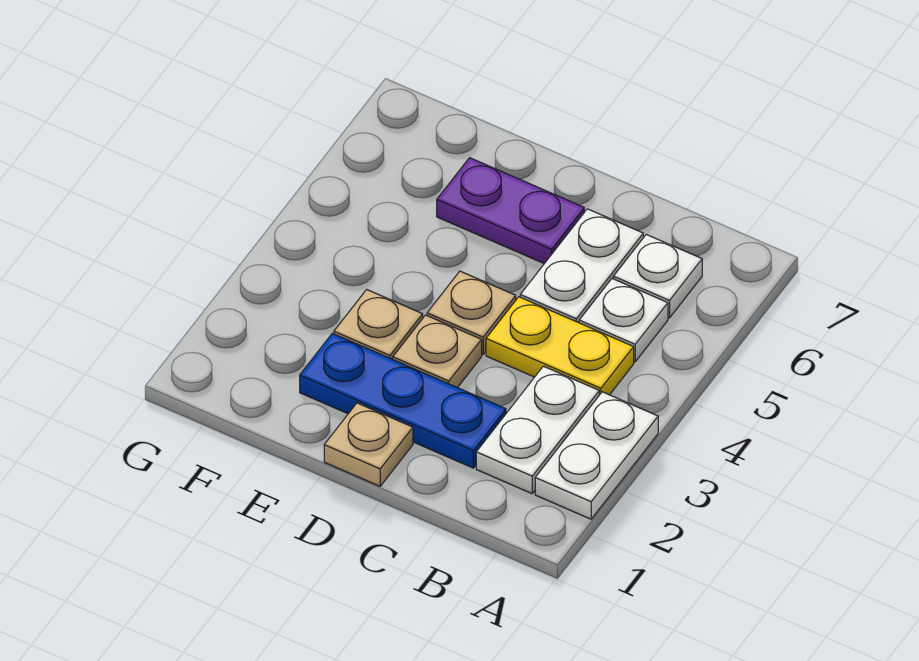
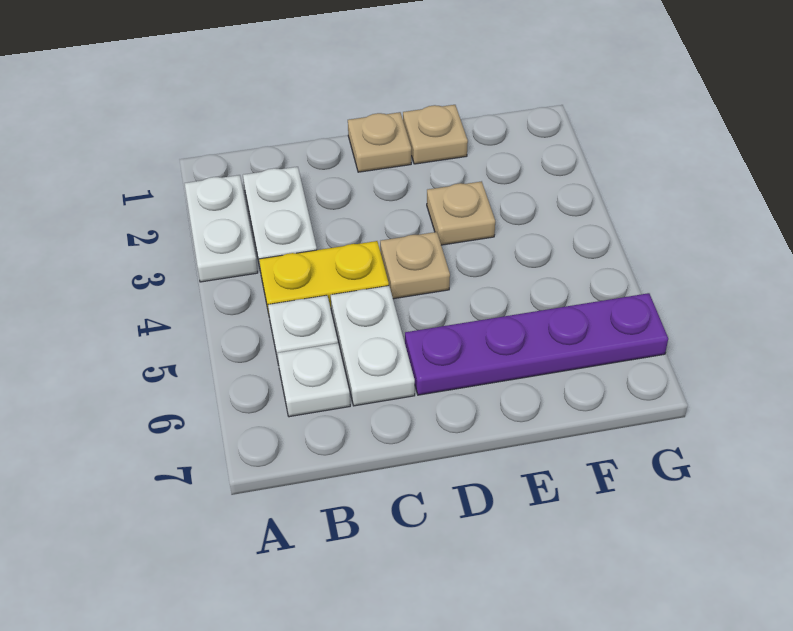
blue plate C2:E2 level 1 -> none
tan plate D3 level 1 -> tan plate E1 level 1
purple plate D6:E6 level 1 -> purple plate D6:G6 level 1

